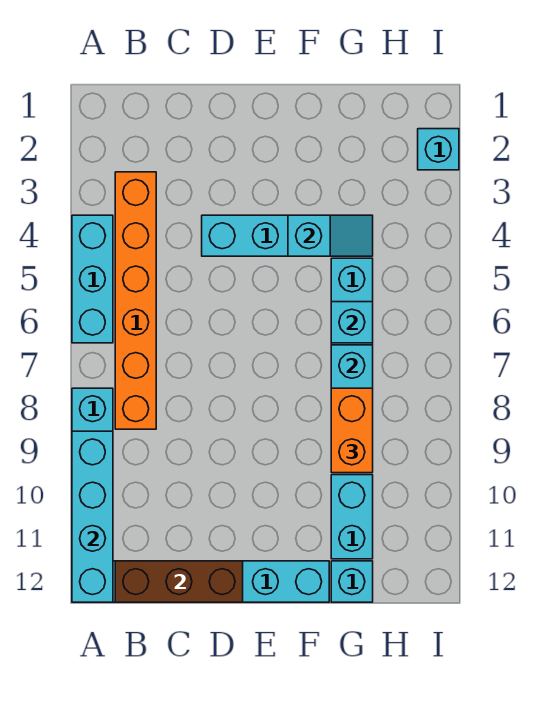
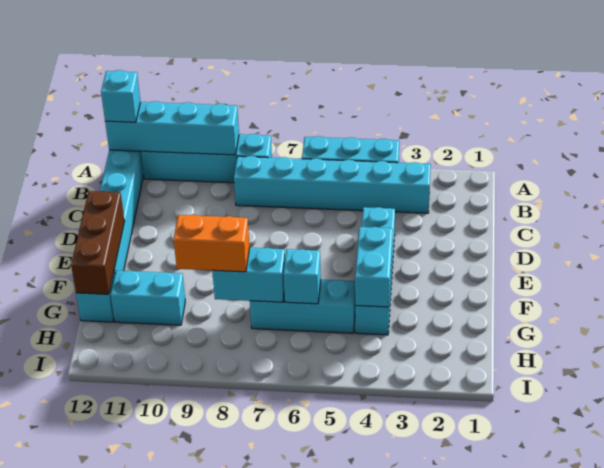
orange brick B3:B8 level 1 -> cyan brick B3:B8 level 1
brown brick B12:D12 level 2 -> brown brick E12:G12 level 2
cyan slope F4:G4 level 2 top F -> cyan brick F4:G4 level 2
cyan brick I2 level 1 -> cyan brick A12 level 3

